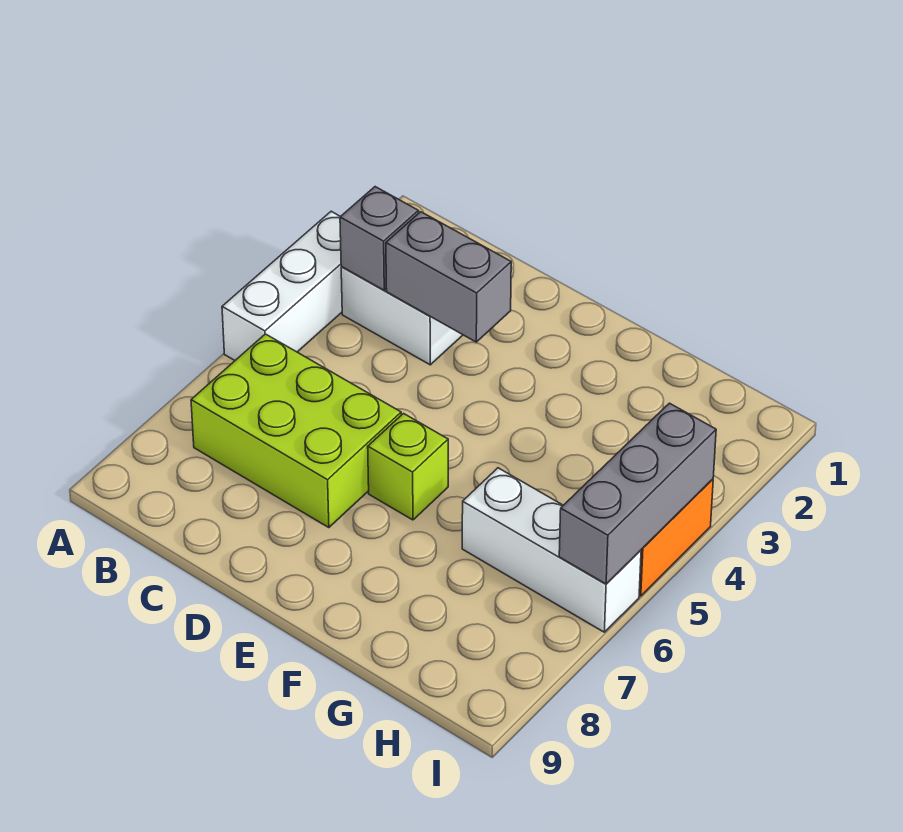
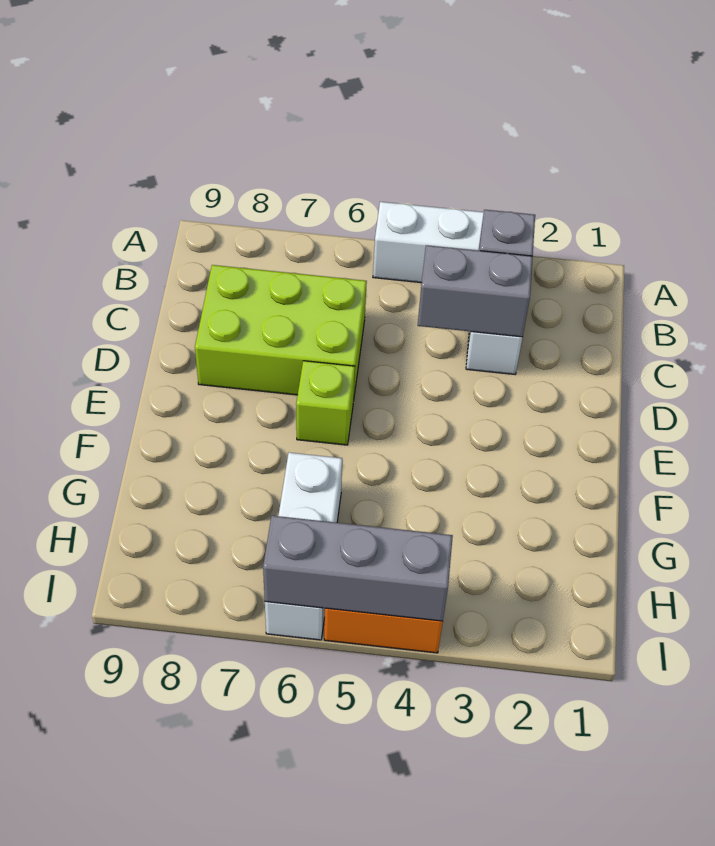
lime brick B6:D7 level 1 -> lime brick C6:D8 level 1
grey brick C3:D3 level 2 -> grey brick C3:C4 level 2

